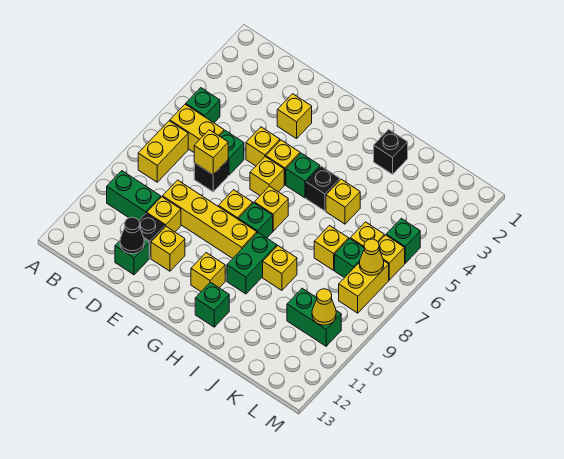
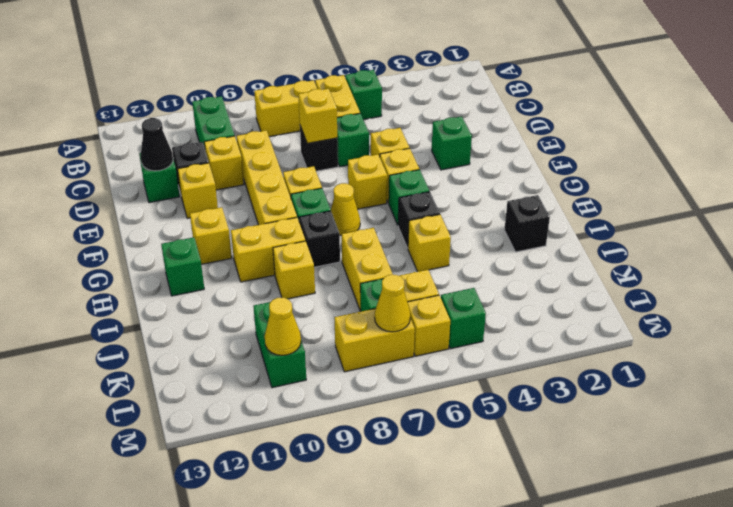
yellow brick E3 level 1 -> green brick E3 level 1
yellow brick G7 level 1 -> yellow cone G7 level 1
none -> black brick H8 level 1
green brick H9:H10 level 1 -> yellow brick H9:H10 level 1
yellow brick J7 level 1 -> yellow brick I7:J7 level 1

